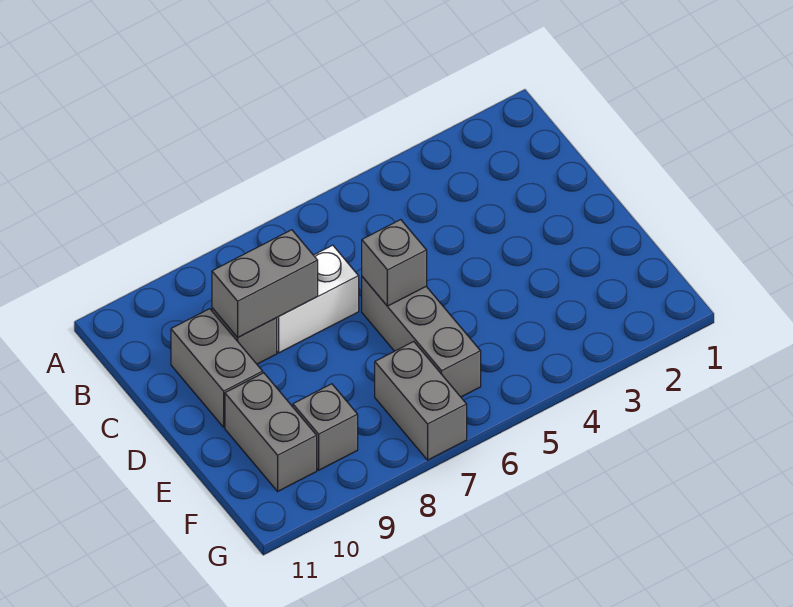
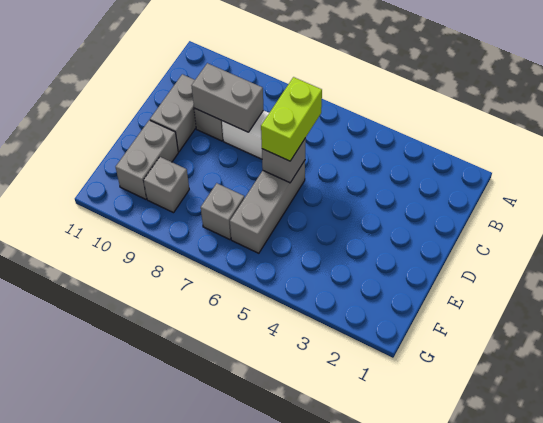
none -> lime brick C6:D6 level 3
grey brick F7:G7 level 1 -> grey brick F7 level 1

